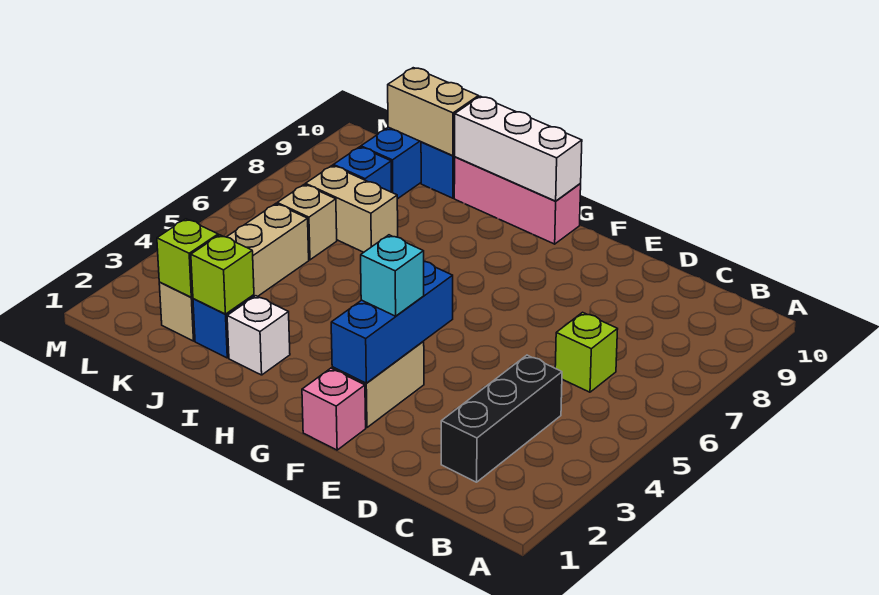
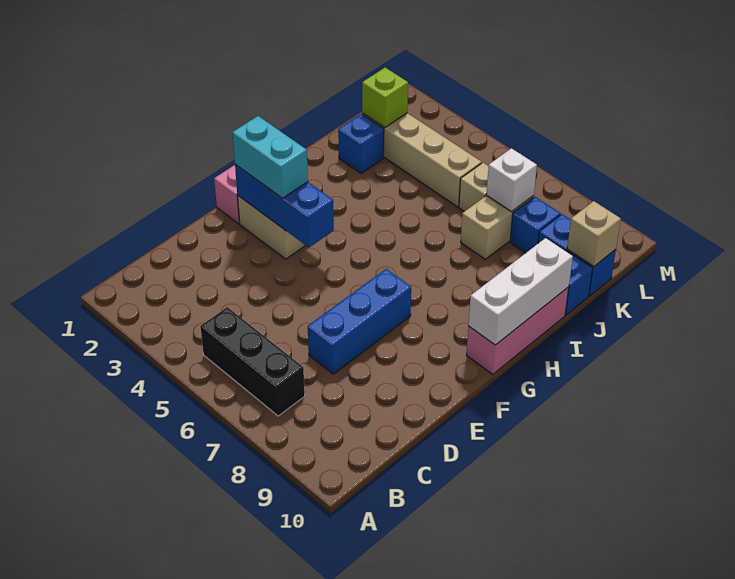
black brick C2:C4 level 1 -> black brick B5:B7 level 1
lime brick C6 level 1 -> none
none -> blue brick D7:F7 level 1
cyan brick F3 level 3 -> cyan brick F2:F3 level 3
white brick I2 level 1 -> white brick K7 level 2
lime brick J2 level 2 -> none
tan brick J10:K10 level 2 -> tan brick K10 level 2

